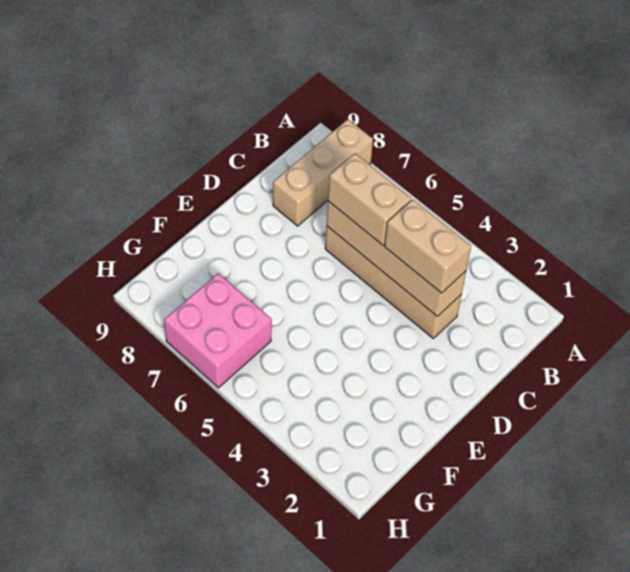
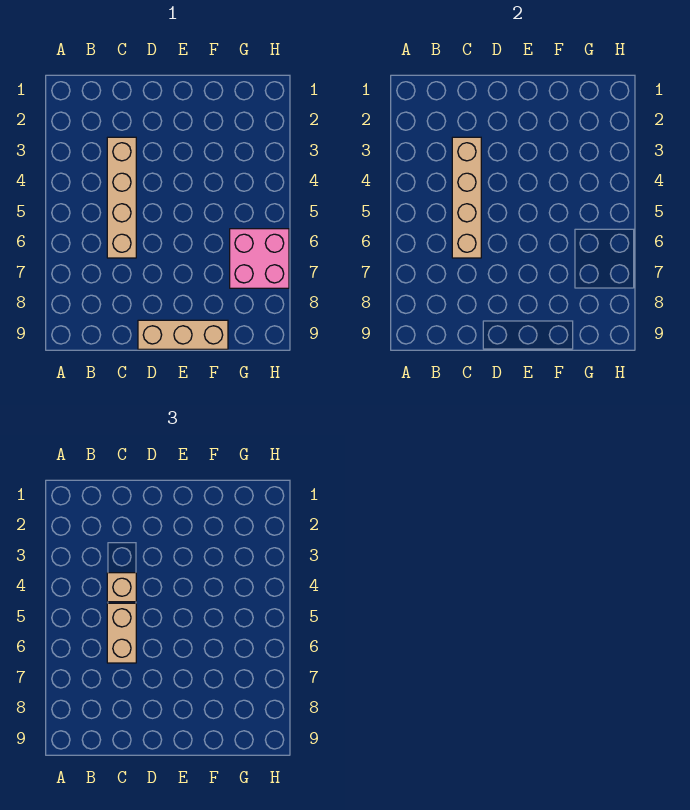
tan brick A8:C8 level 1 -> tan brick D9:F9 level 1
tan brick C3:C4 level 3 -> tan brick C4 level 3

